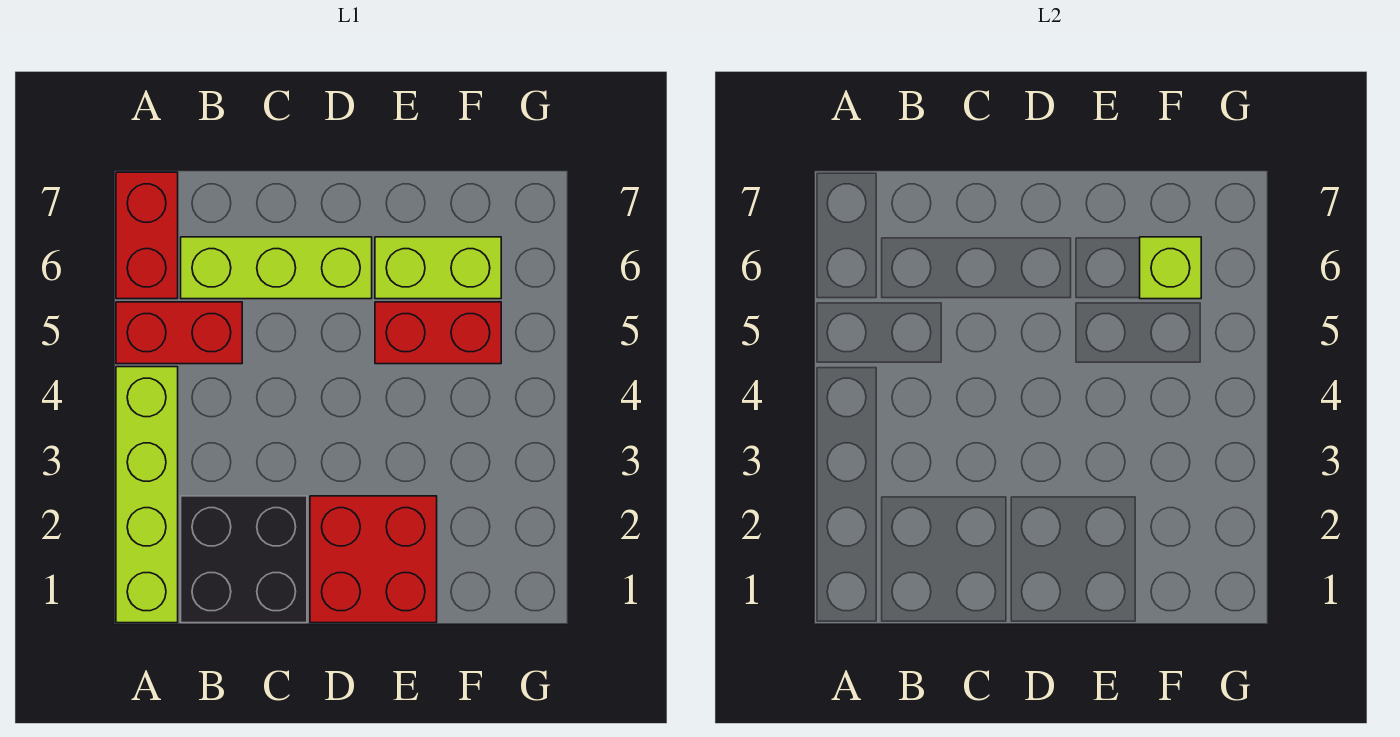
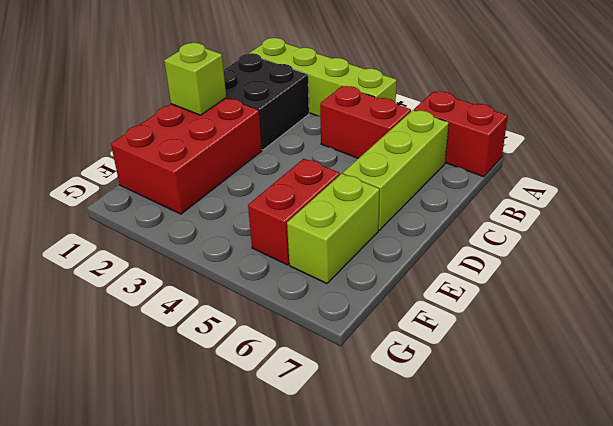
red brick A5:B5 level 1 -> red brick B4:B5 level 1
red brick D1:E2 level 1 -> red brick D1:F2 level 1
lime brick F6 level 2 -> lime brick D1 level 2

